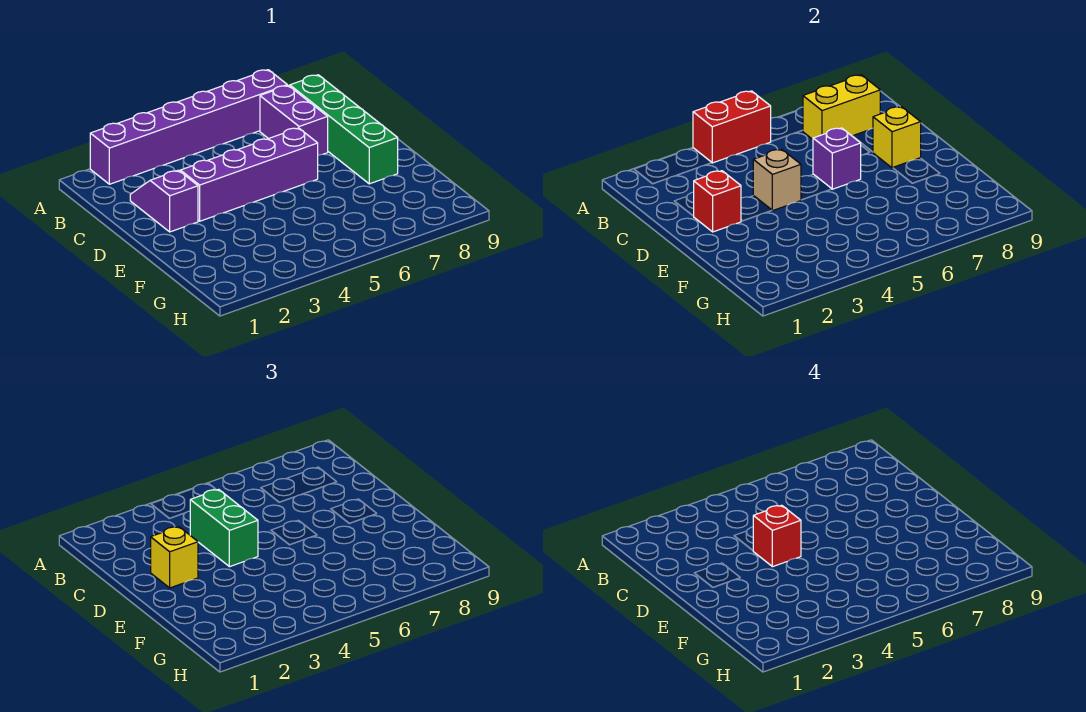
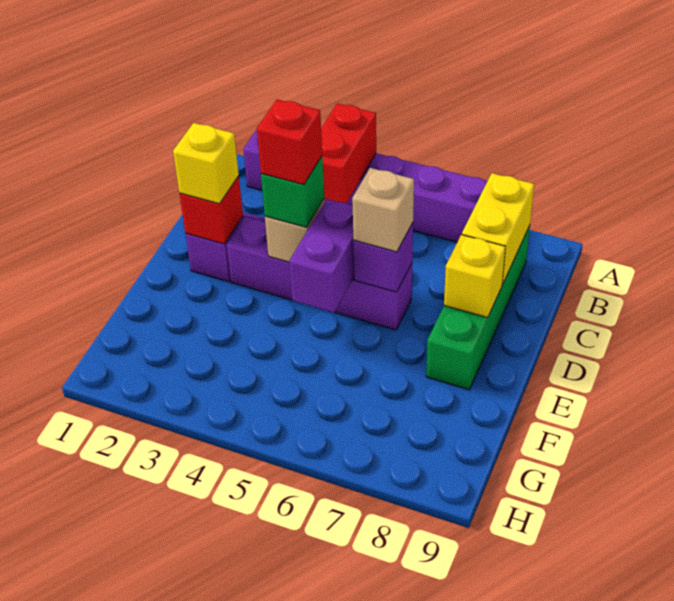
red brick A4:A5 level 2 -> red brick A4:B4 level 2
purple brick B7:C7 level 1 -> purple brick D5:E5 level 2
yellow brick B7:B8 level 2 -> yellow brick B8:C8 level 2
green brick C4:D4 level 3 -> green brick D4 level 3
none -> tan brick D6 level 3

